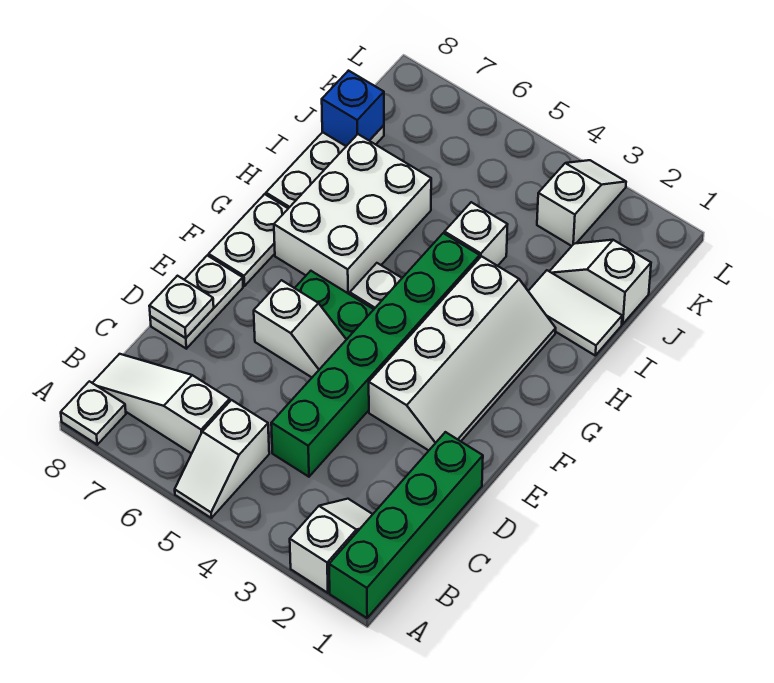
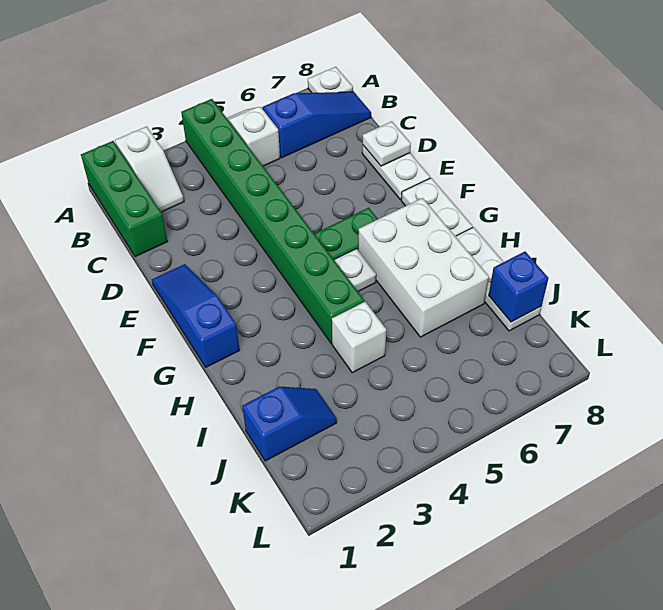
green brick A1:D1 level 1 -> green brick A1:C1 level 1
white slope B6:B8 level 1 top 6 -> blue slope B6:B8 level 1 top 6
green brick C4:H4 level 1 -> green brick A4:H4 level 1
none -> blue slope E1:G1 level 1 top G
white slope E2:H3 level 1 top 3 -> none
white slope E5:E6 level 1 top 6 -> none
white tile I1:I2 level 1 -> none
white slope J1:J2 level 1 top 1 -> blue slope J1:J2 level 1 top 1
white slope K3:L3 level 1 top K -> none

